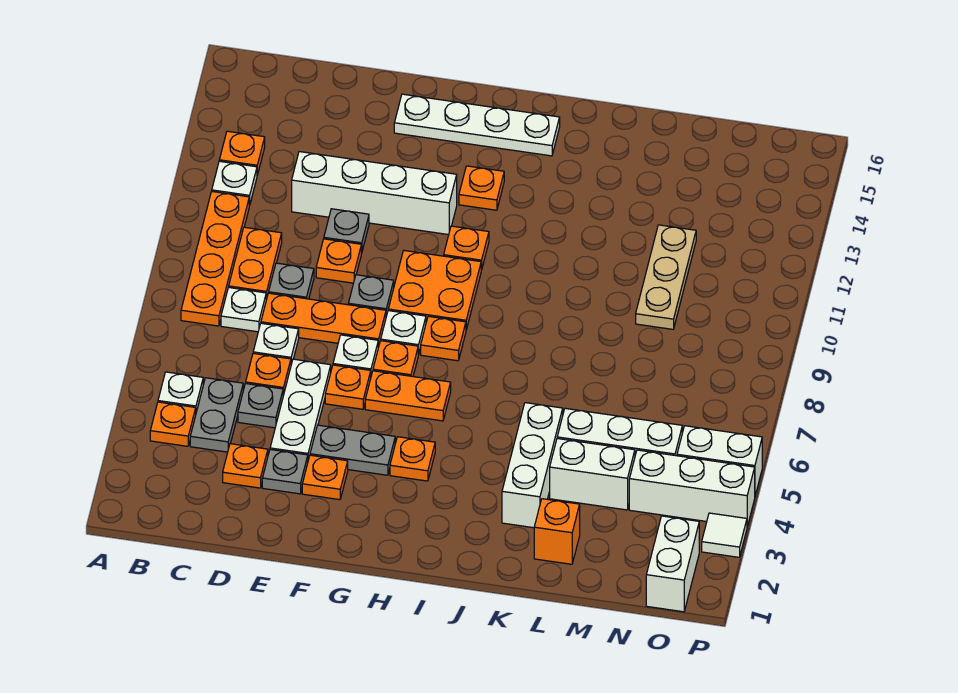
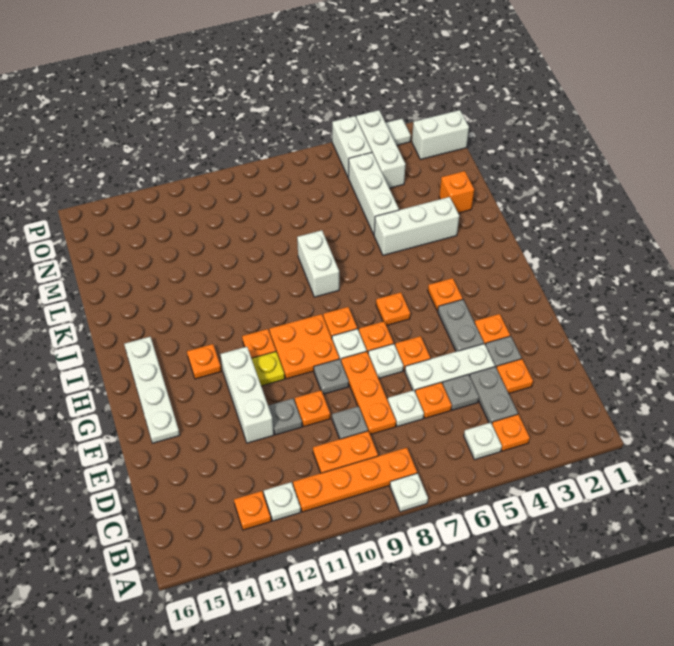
grey plate C4:C5 level 1 -> grey plate C4:D4 level 1
white plate C8 level 1 -> white plate A8 level 1
white brick D12:G12 level 1 -> white brick E12:G12 level 1
orange plate G6:H6 level 1 -> orange plate H6 level 1
none -> yellow plate G11 level 1
white brick L4:M4 level 1 -> white brick J8:K8 level 1
tan plate M10:M12 level 1 -> none

